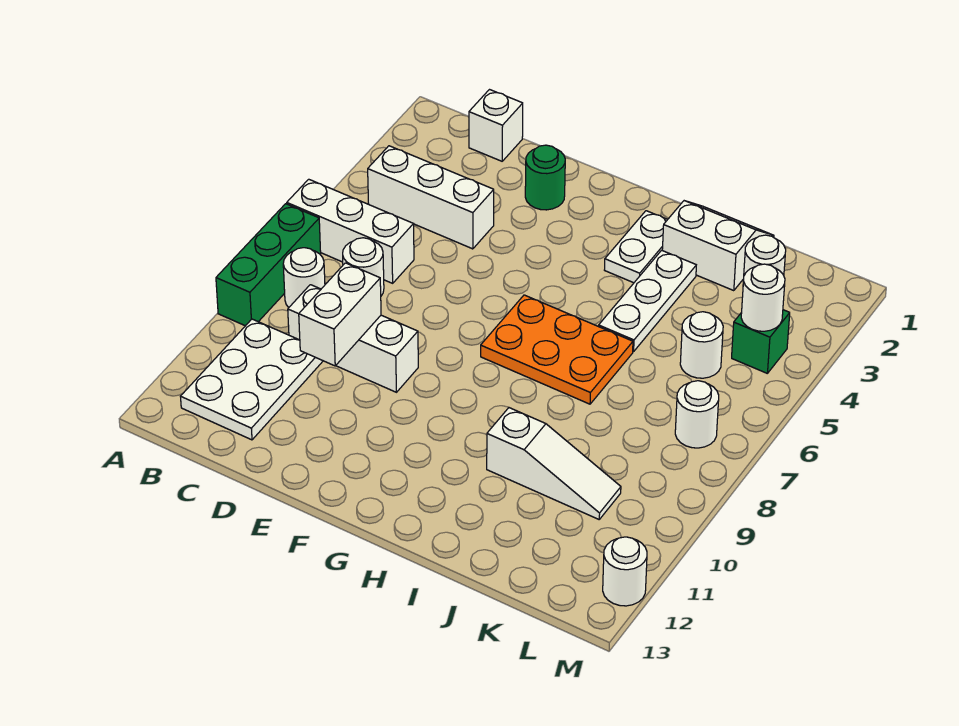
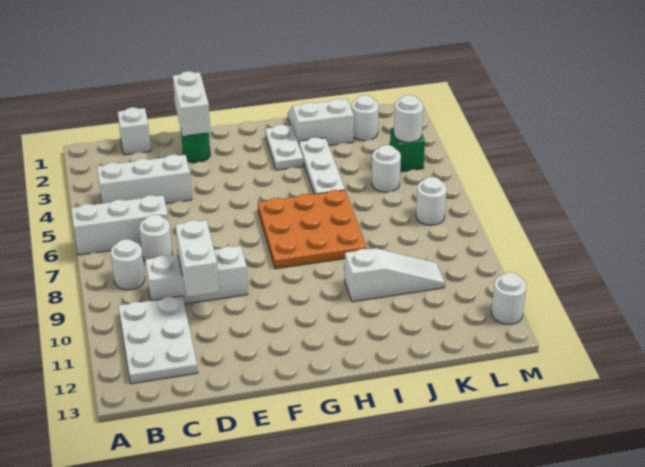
green brick A7:A9 level 1 -> none
none -> white brick E1:E2 level 2
orange plate G6:I7 level 1 -> orange plate G6:I8 level 1

